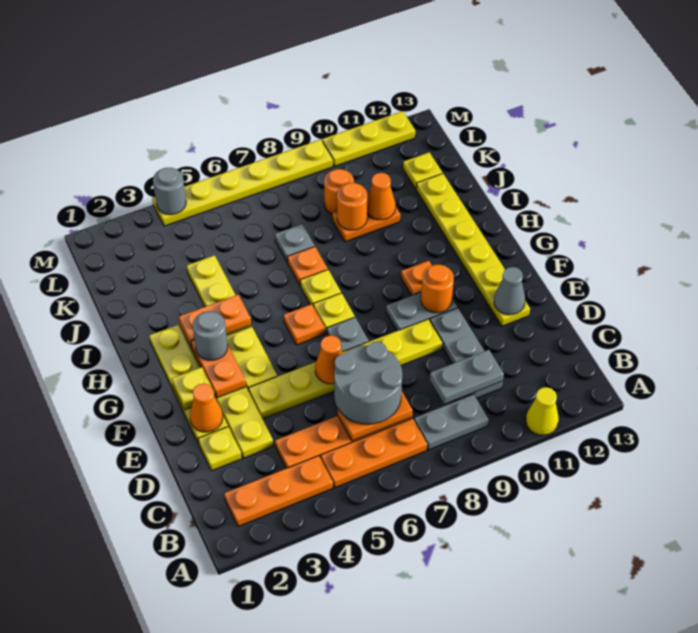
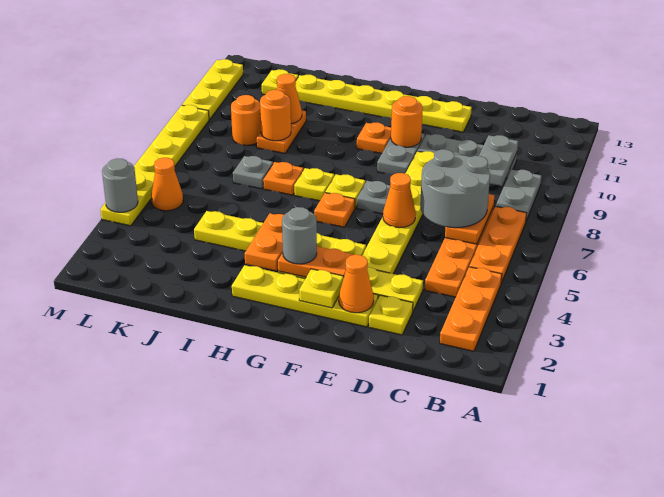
yellow cone A11 level 1 -> none
grey cone E12 level 2 -> none
none -> orange cone L5 level 1

